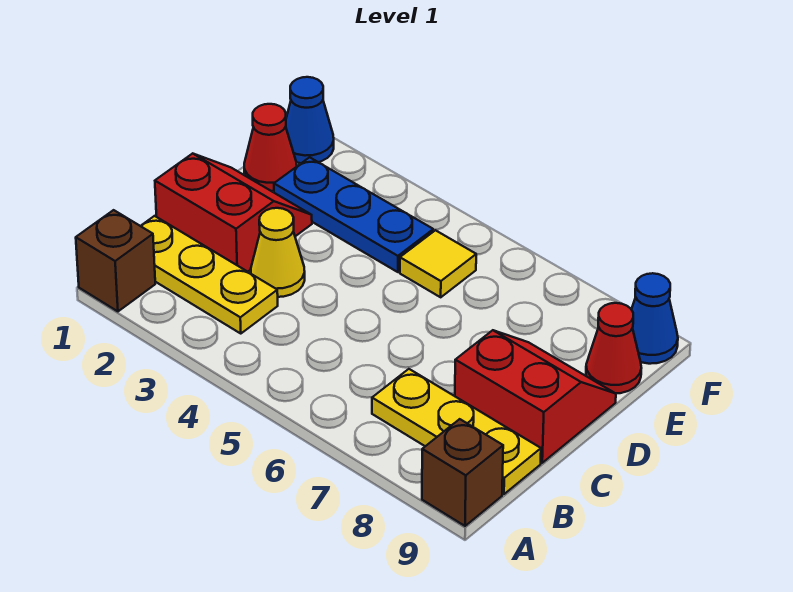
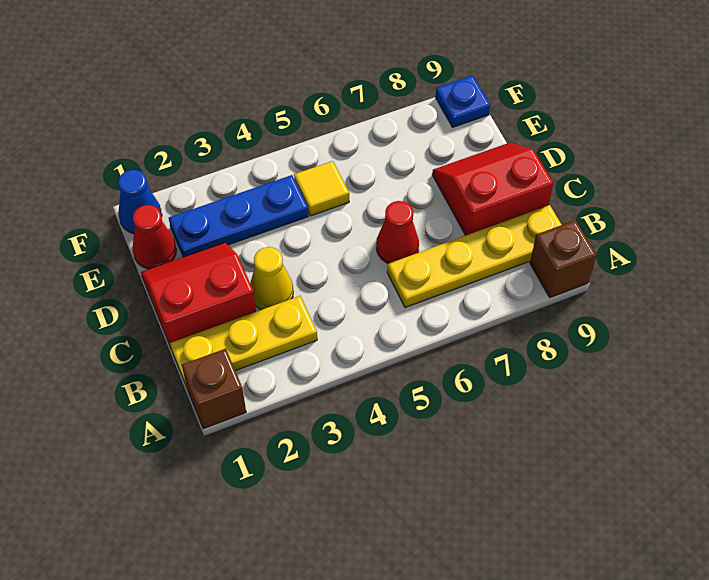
yellow plate B7:B9 level 1 -> yellow plate B6:B9 level 1
red cone E9 level 1 -> red cone C6 level 1
blue cone F9 level 1 -> blue plate F9 level 1

